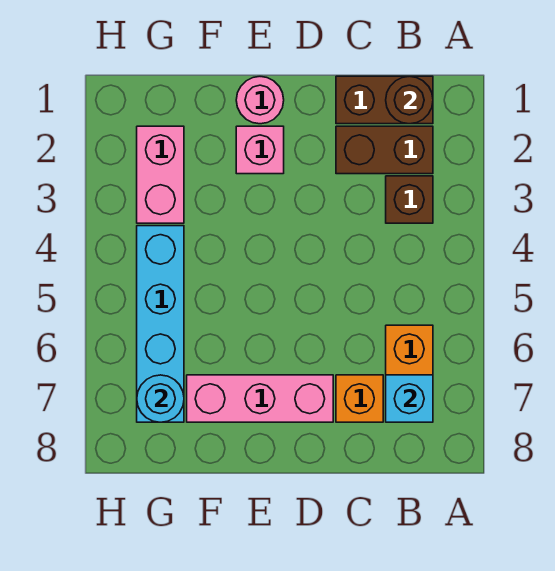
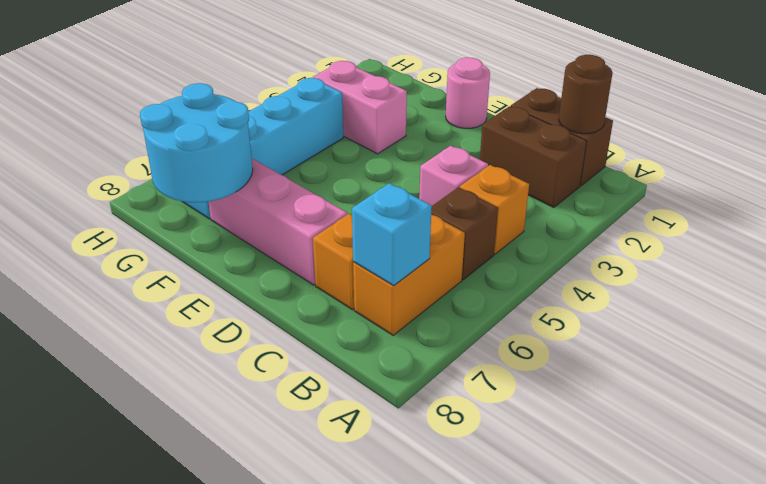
brown brick B3 level 1 -> brown brick B5 level 1
none -> orange brick B4 level 1
pink brick E2 level 1 -> pink brick C4 level 1
pink brick G2:G3 level 1 -> pink brick F3:G3 level 1
cyan round brick G7 level 2 -> cyan round brick F7:G8 level 2

